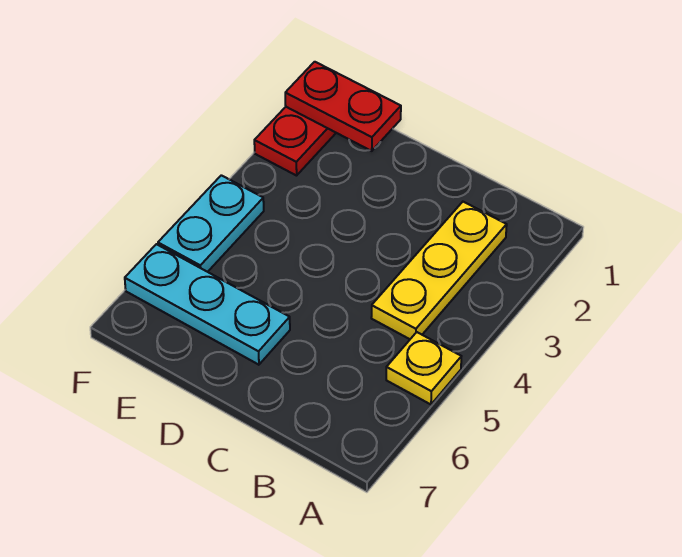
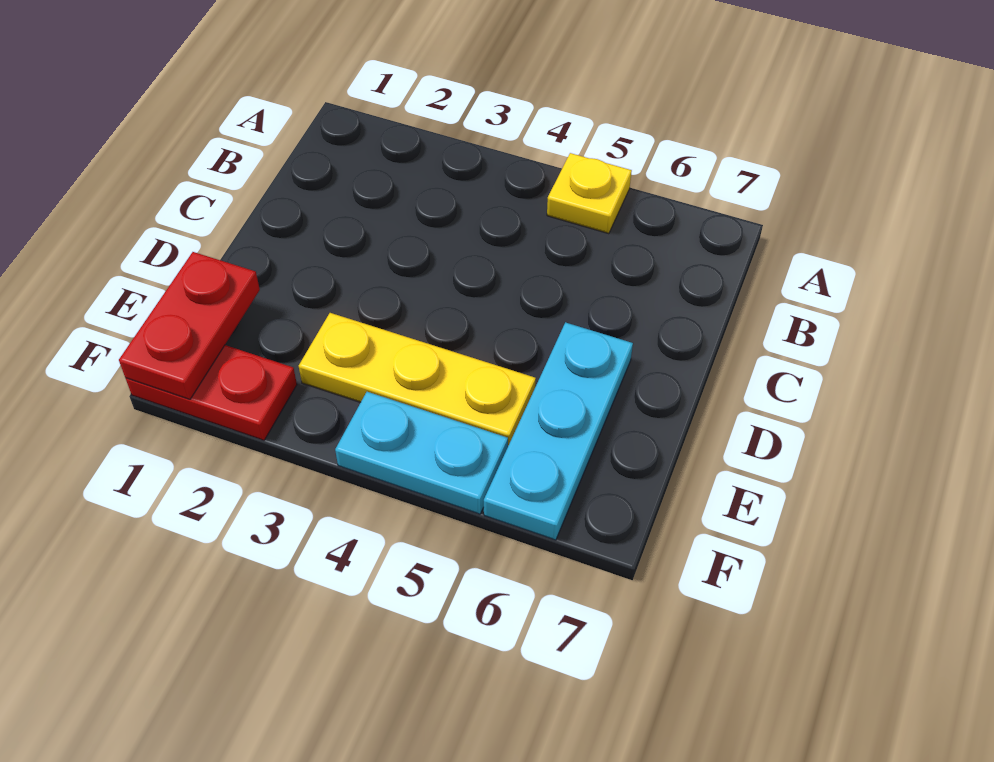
yellow plate B2:B4 level 1 -> yellow plate E3:E5 level 1

